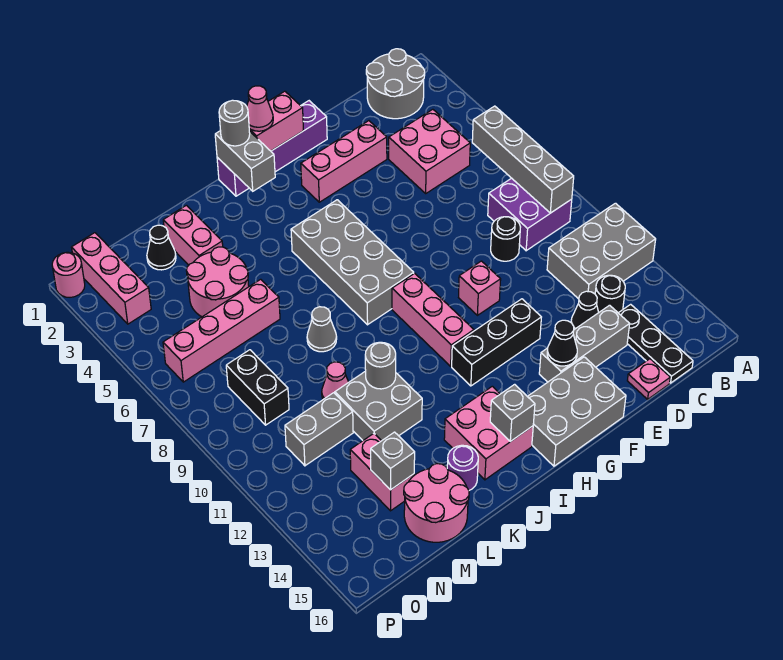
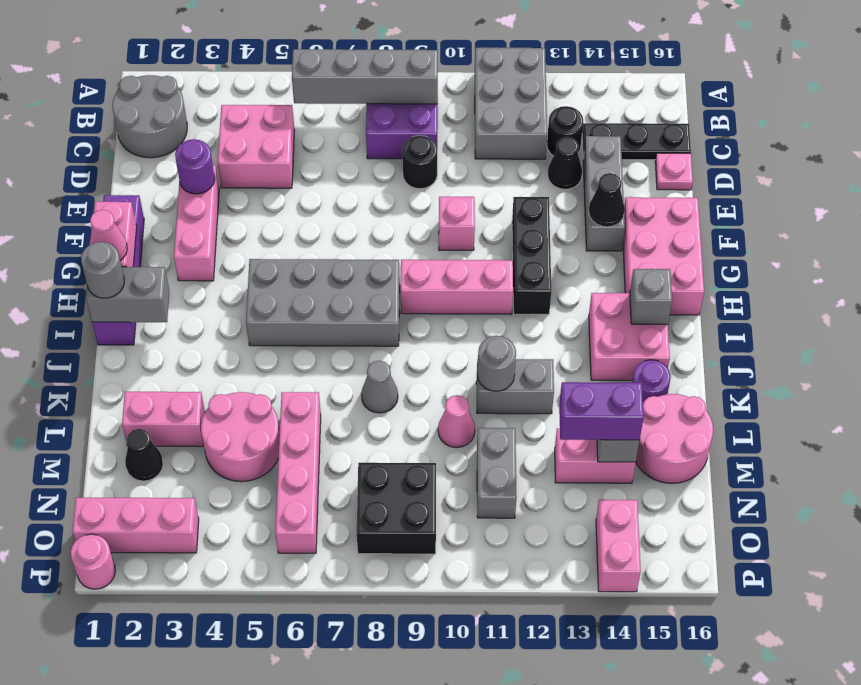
none -> purple round brick E3 level 2
grey brick F15:H16 level 1 -> pink brick F15:H16 level 1
grey brick K11:L12 level 1 -> grey brick K11:K12 level 1
none -> purple brick M13:M14 level 3
black brick N8:N9 level 1 -> black brick N8:O9 level 1
none -> pink brick O14:P14 level 1

